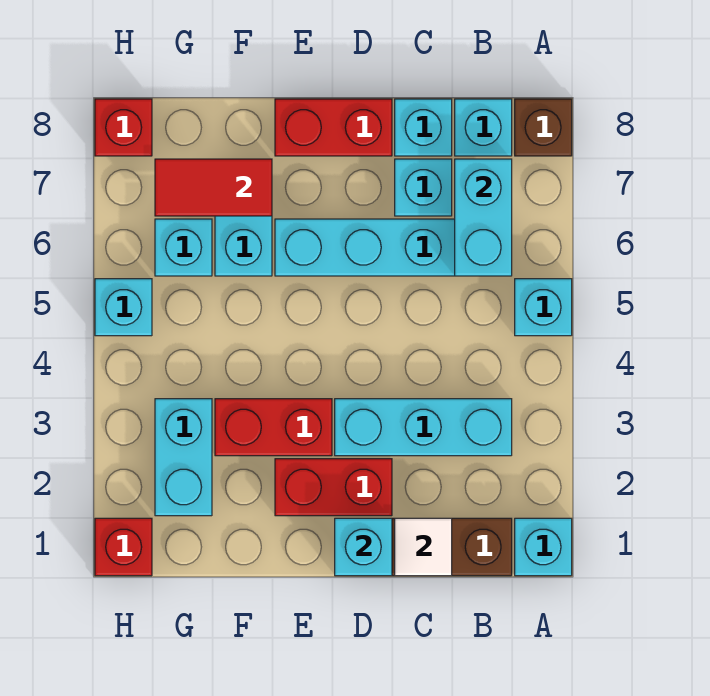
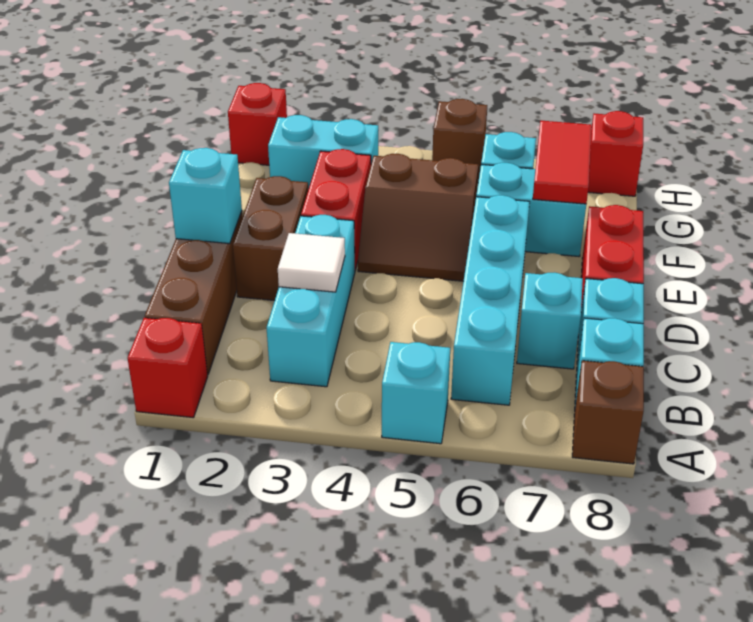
cyan brick A1 level 1 -> red brick A1 level 1
cyan brick B6:B7 level 2 -> none
white tile C1 level 2 -> white tile C3 level 2
red brick D2:E2 level 1 -> brown brick D2:E2 level 1
none -> brown slope E4:F5 level 1 top F
cyan brick H5 level 1 -> brown brick H5 level 1

